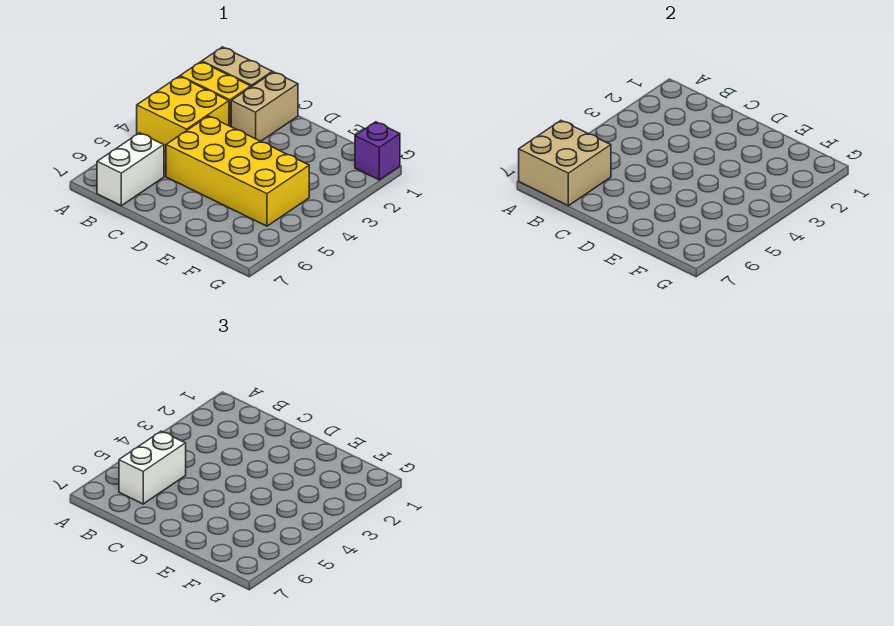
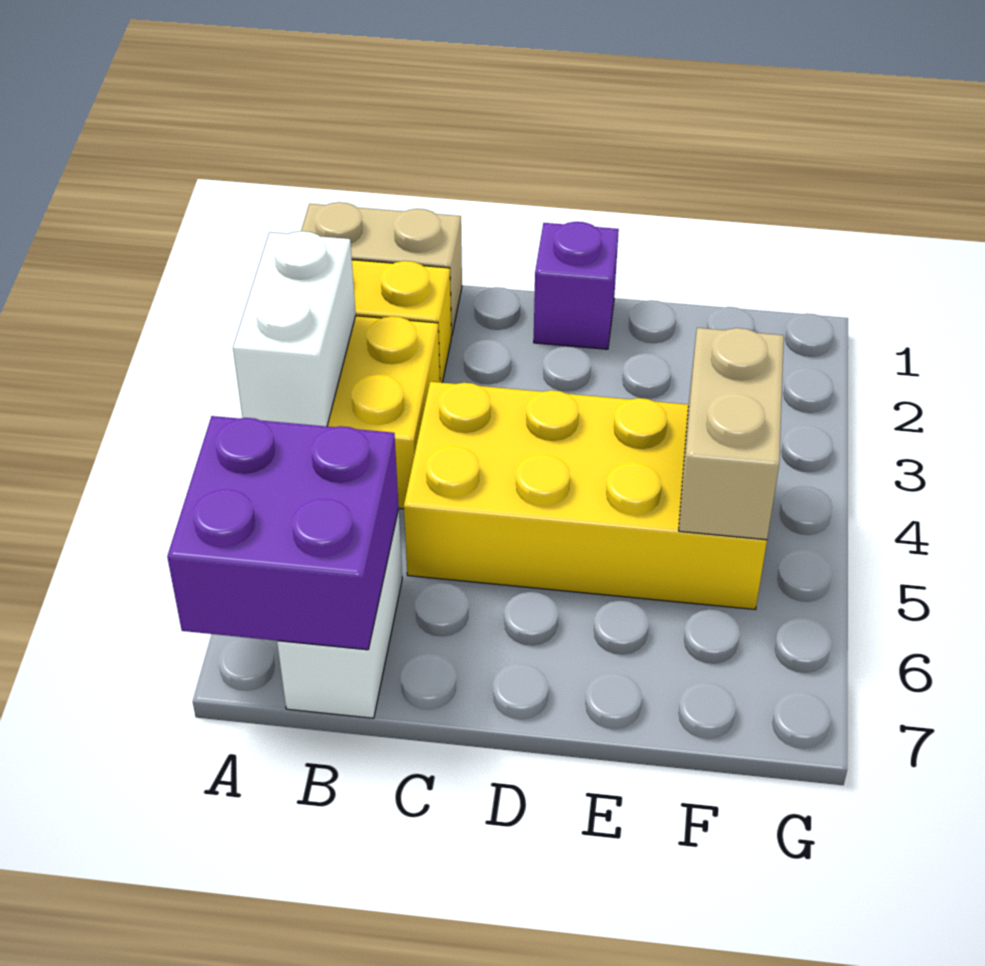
tan brick A6:B7 level 2 -> purple brick A6:B7 level 2
white brick B5:B6 level 3 -> white brick A3:A4 level 2
tan brick C1:C2 level 1 -> tan brick F4:F5 level 2
purple brick G1 level 1 -> purple brick D1 level 1

